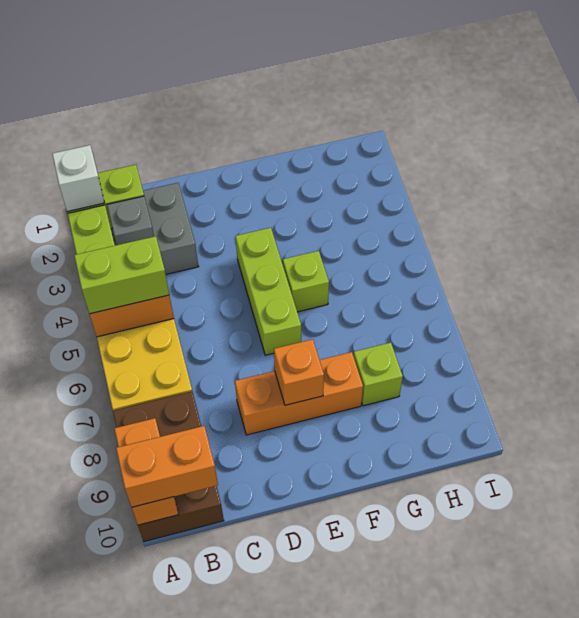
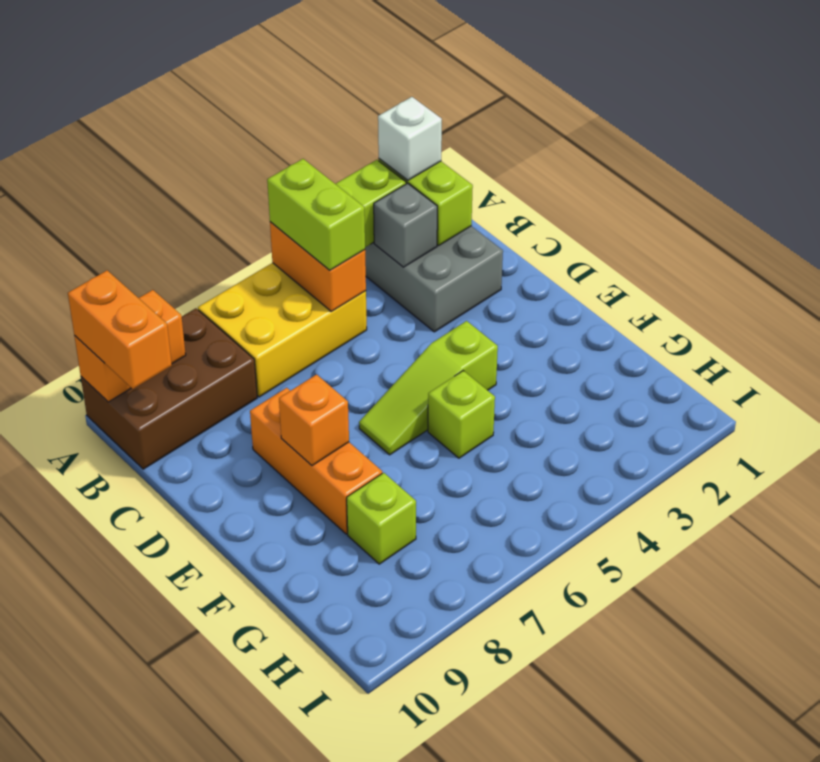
lime brick E4:E6 level 1 -> lime slope E4:E6 level 1 top 4

